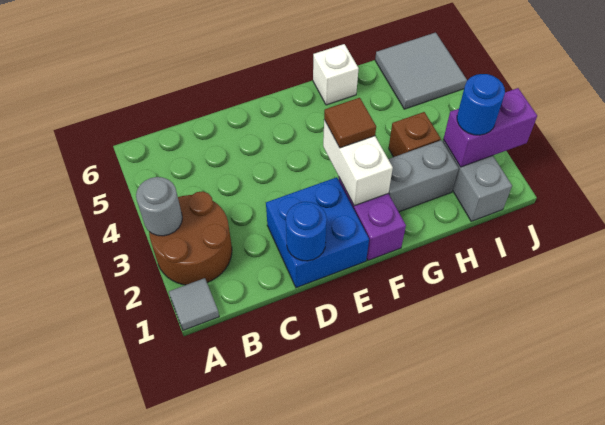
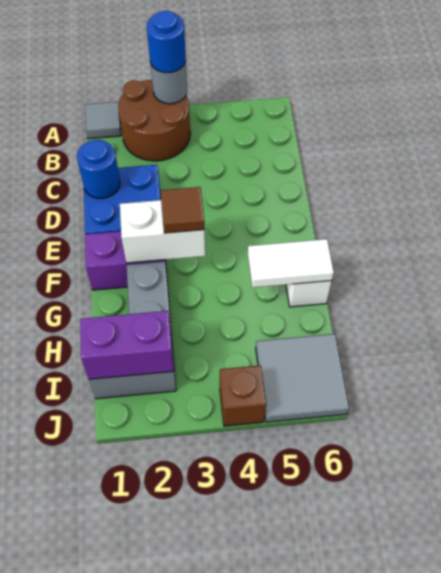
none -> white tile G5:G6 level 2
brown brick H3 level 1 -> brown brick J4 level 1
purple brick I2:J2 level 2 -> purple brick I1:I2 level 2
blue round brick I2 level 3 -> blue round brick A3 level 3

